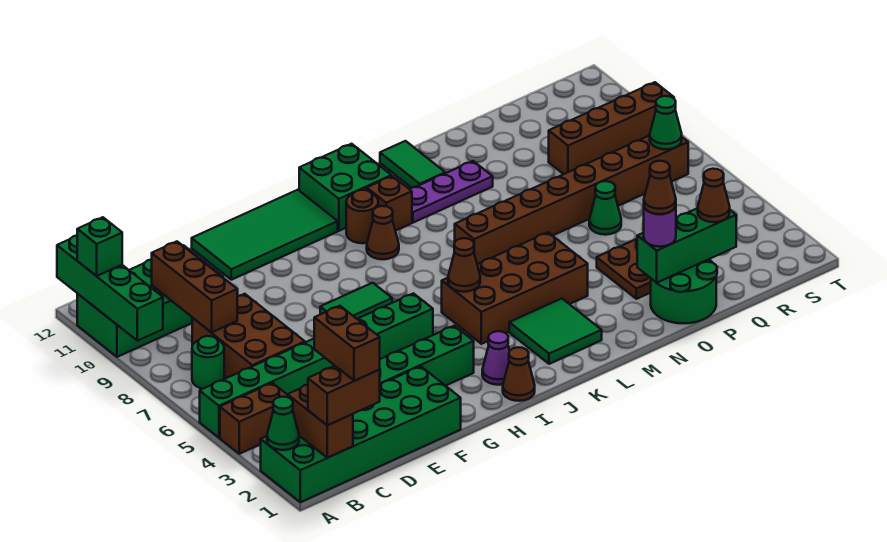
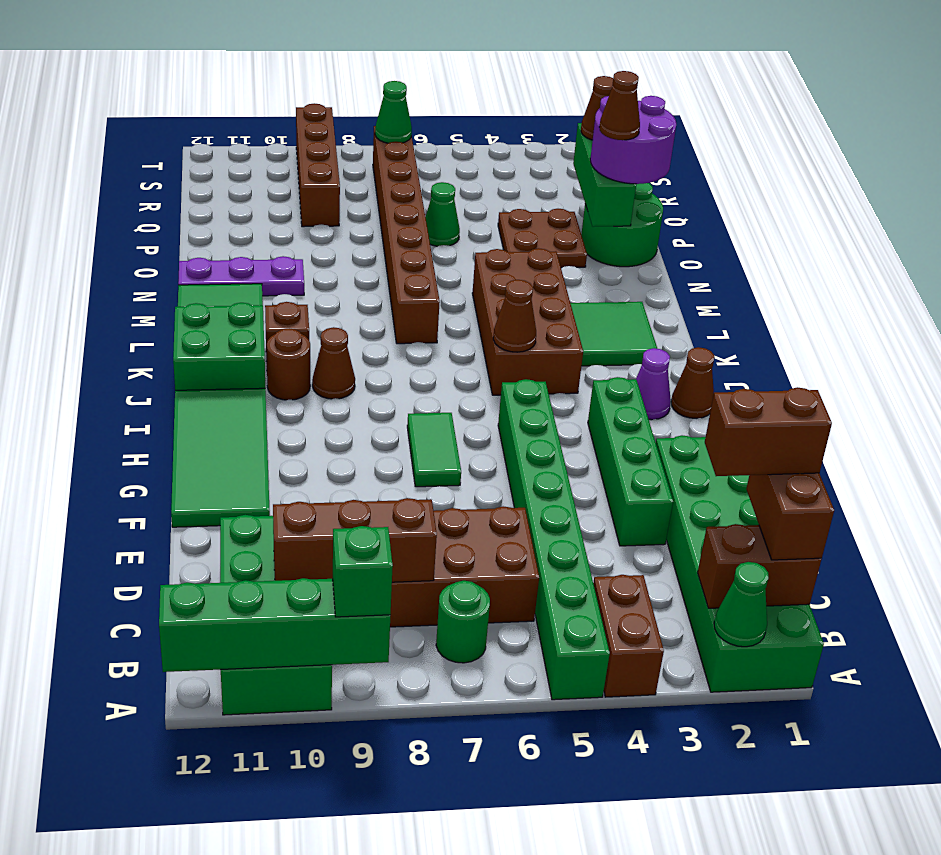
green brick A11 level 3 -> green brick A9 level 3
purple plate L10:N10 level 1 -> purple plate N10:N12 level 1
purple round brick O2 level 3 -> purple round brick O1:P2 level 3

